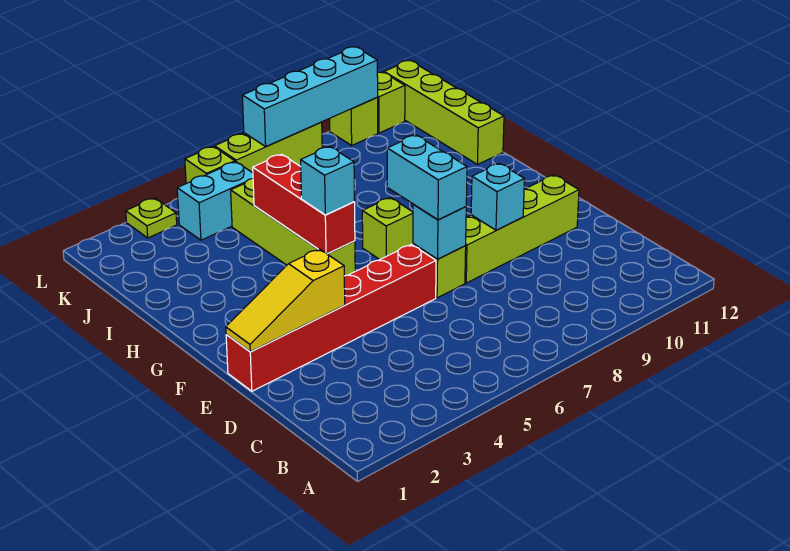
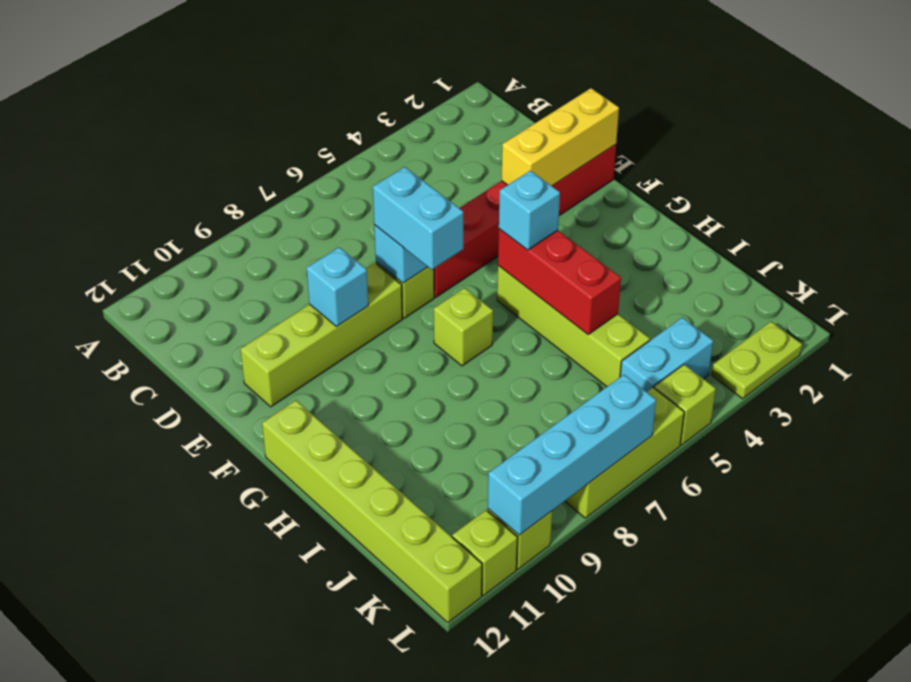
yellow slope E1:E3 level 2 top 3 -> yellow brick E1:E3 level 2
lime brick I12:L12 level 1 -> lime brick G12:L12 level 1
lime plate L3 level 1 -> lime plate L2:L3 level 1

